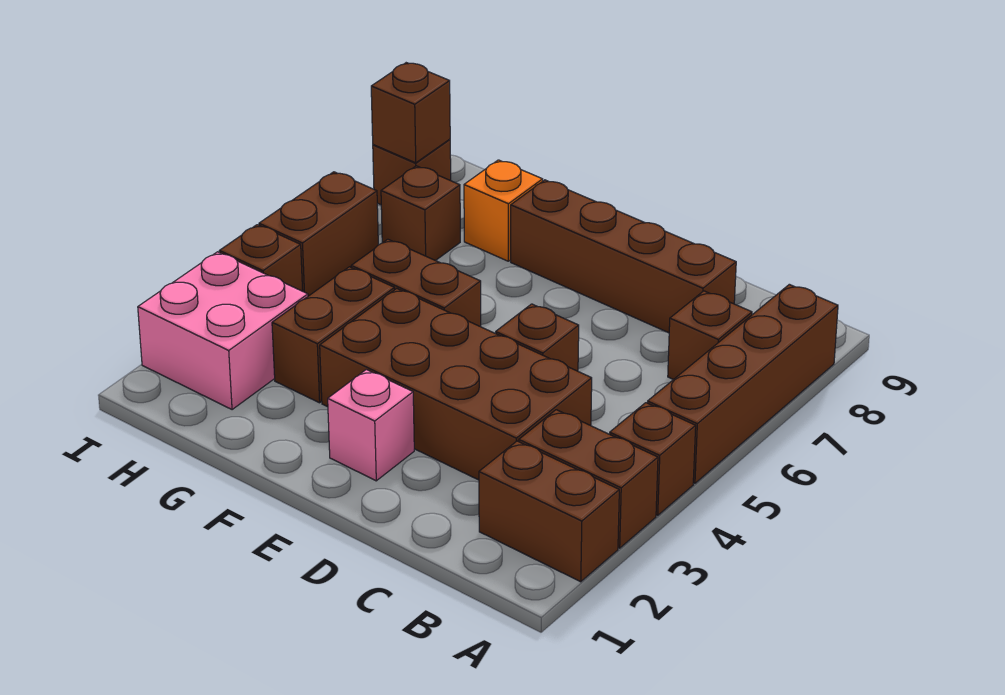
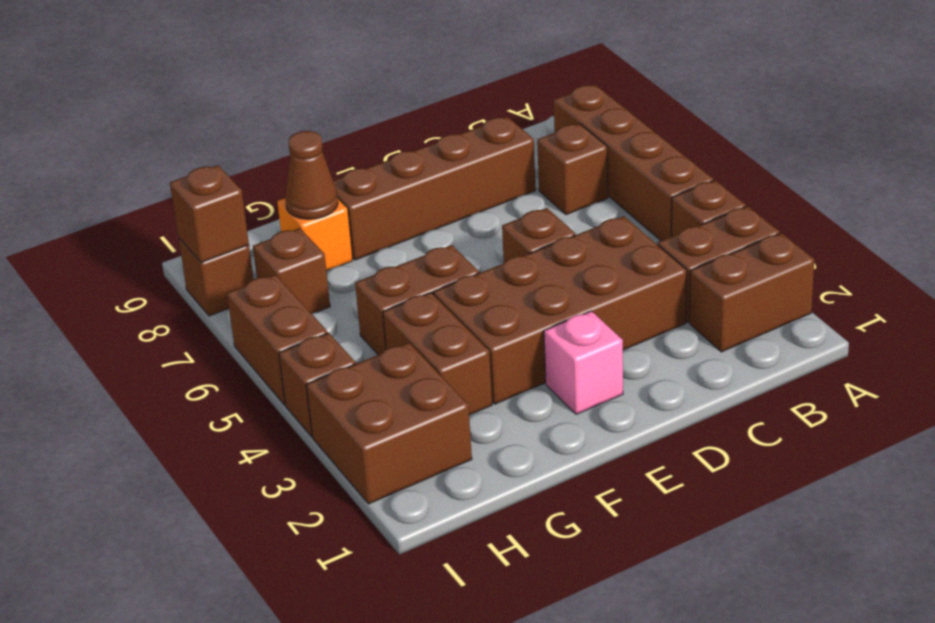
none -> brown cone G8 level 2
pink brick H2:I3 level 1 -> brown brick H2:I3 level 1

